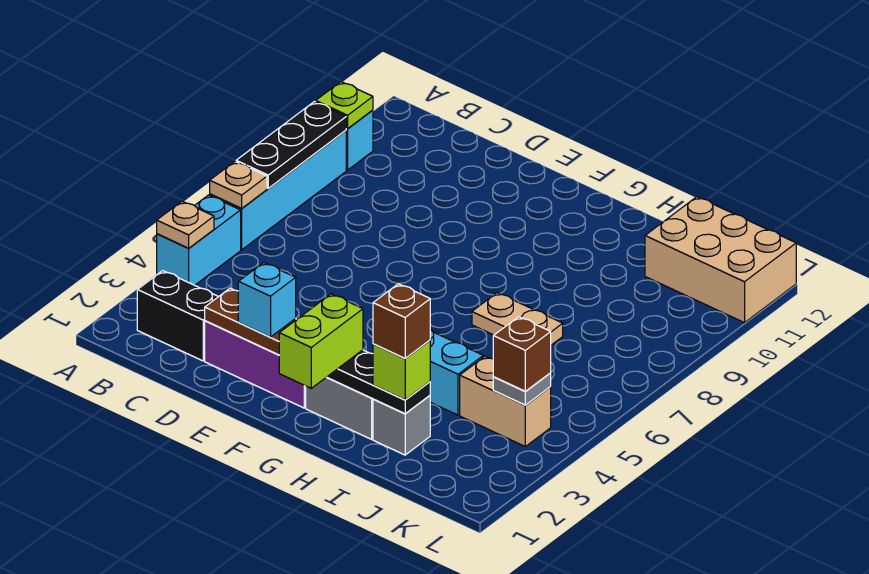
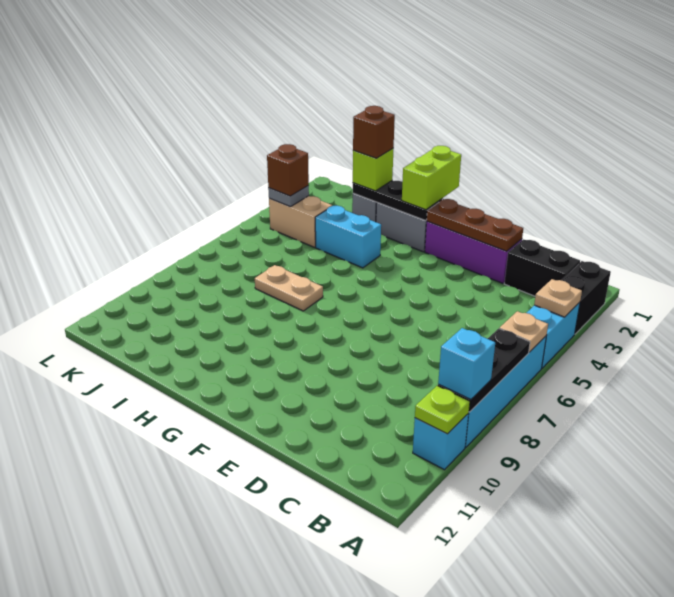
none -> black brick A2:A3 level 1
cyan brick E2 level 3 -> cyan brick A9 level 3
tan brick J11:L12 level 1 -> none

